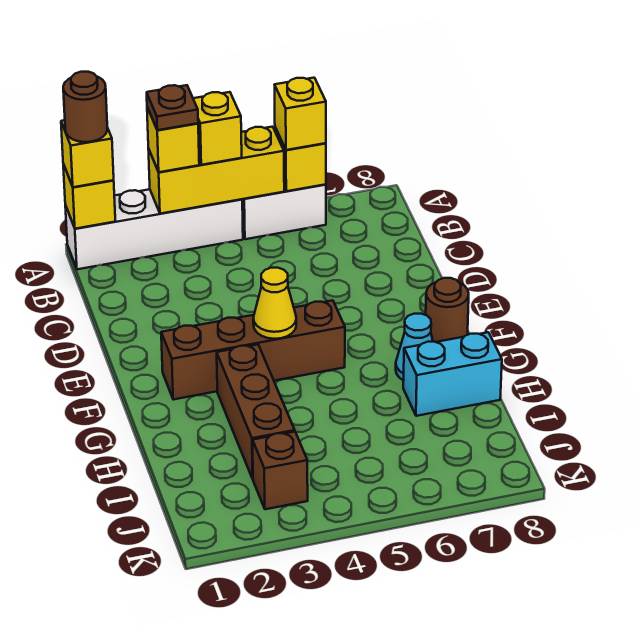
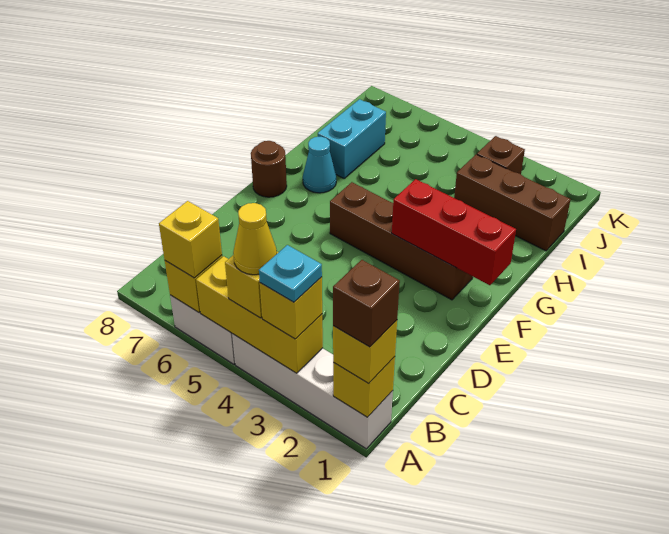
brown round brick A1 level 4 -> brown brick A1 level 4
brown plate A3 level 4 -> cyan plate A3 level 4
none -> red brick F1:F3 level 2
yellow cone F4 level 2 -> yellow cone A4 level 4
brown brick G3:I3 level 1 -> brown brick I1:I3 level 1
cyan brick H7:H8 level 1 -> cyan brick H7:I7 level 1

